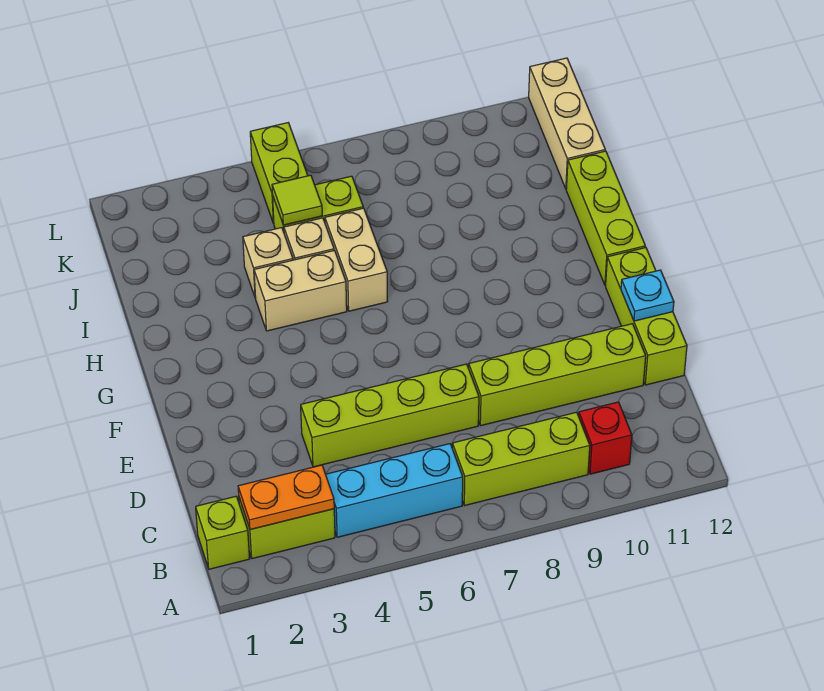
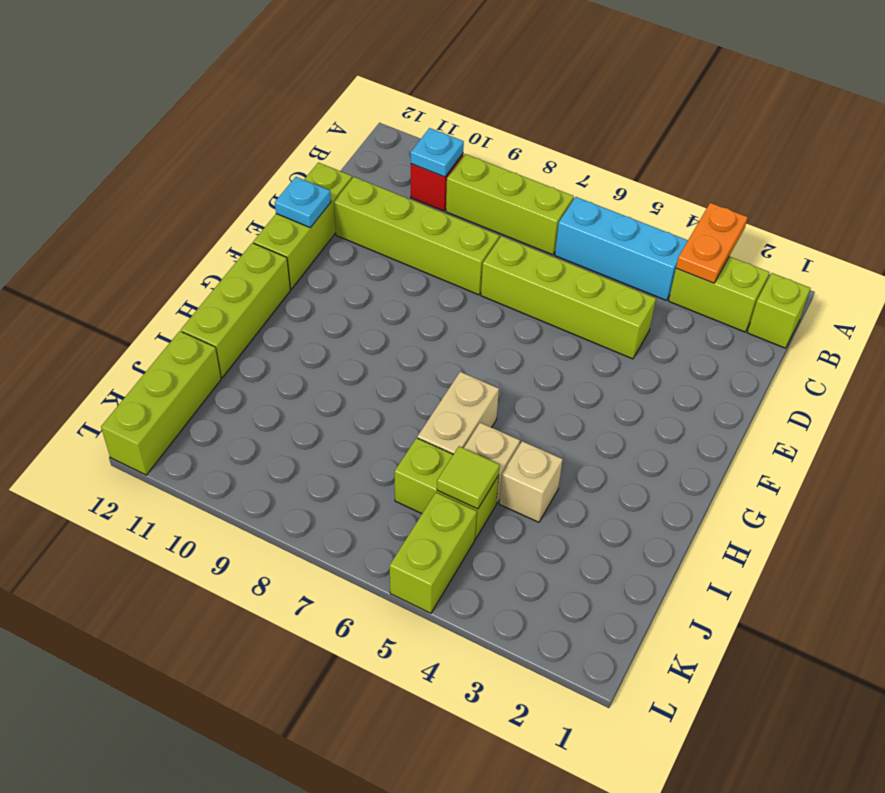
orange plate B2:B3 level 2 -> orange plate A3:B3 level 2
none -> cyan plate B10 level 2
tan brick H4:H5 level 1 -> none
tan brick J12:L12 level 1 -> lime brick J12:L12 level 1

